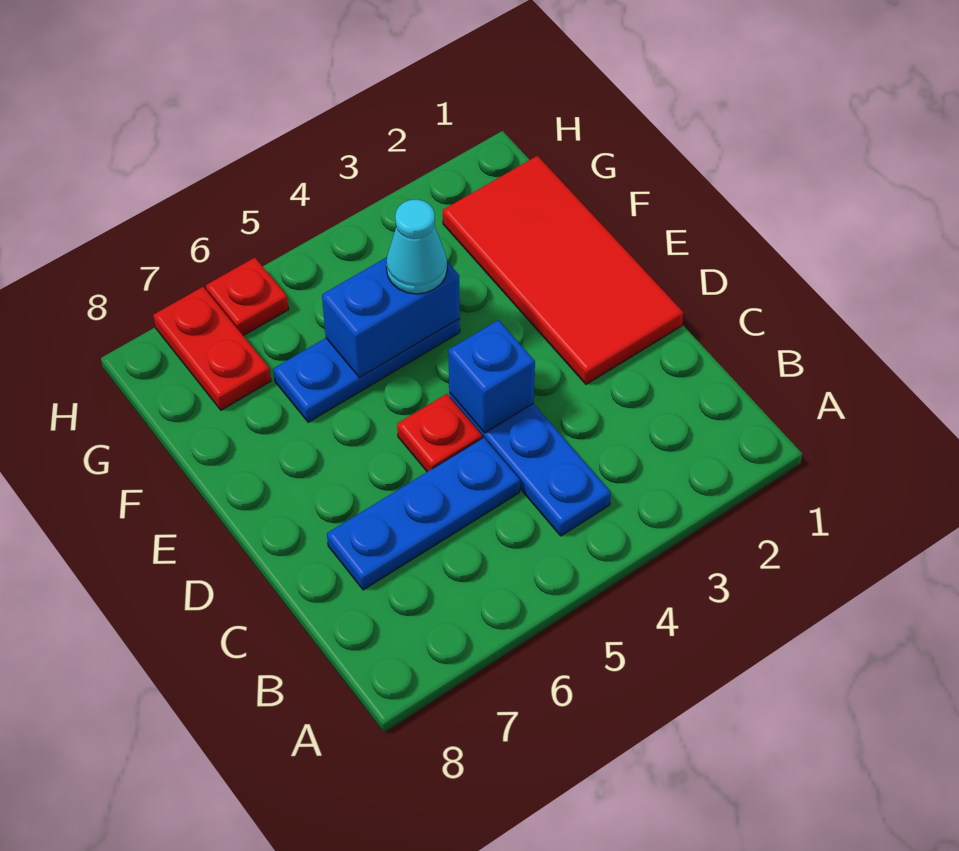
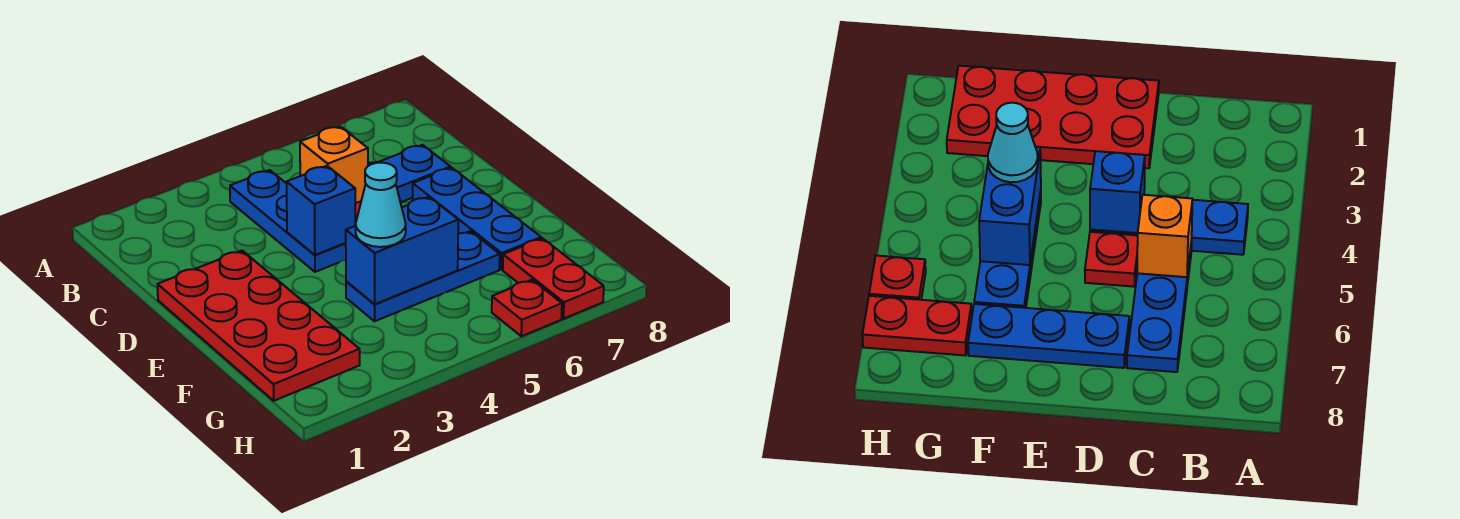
none -> orange brick C5 level 2
red tile D1:G2 level 1 -> red plate D1:G2 level 1
none -> blue plate D7:F7 level 1

